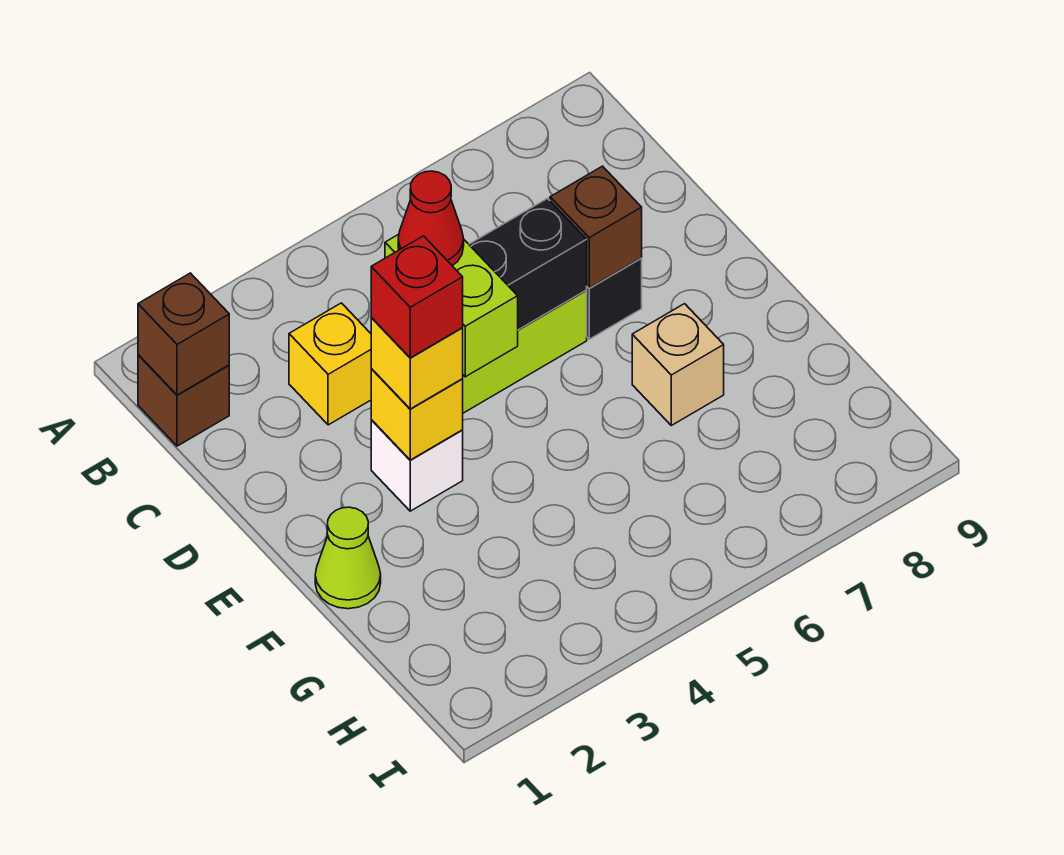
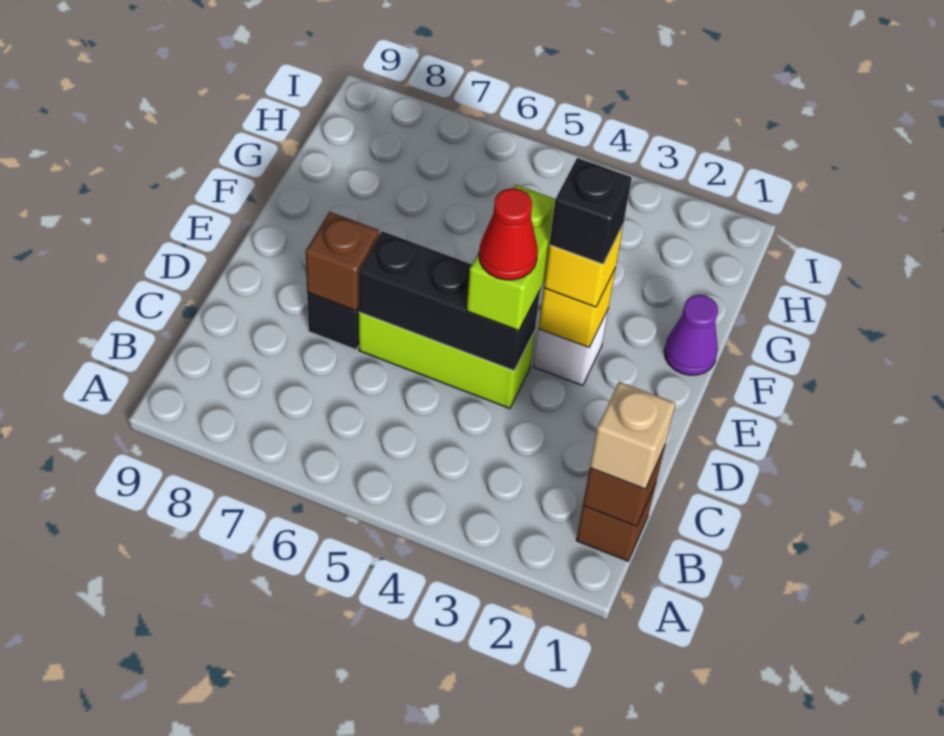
yellow brick C3 level 1 -> none
red brick E3 level 4 -> black brick E3 level 4
lime cone F1 level 1 -> purple cone F1 level 1
tan brick F7 level 1 -> tan brick B1 level 3

